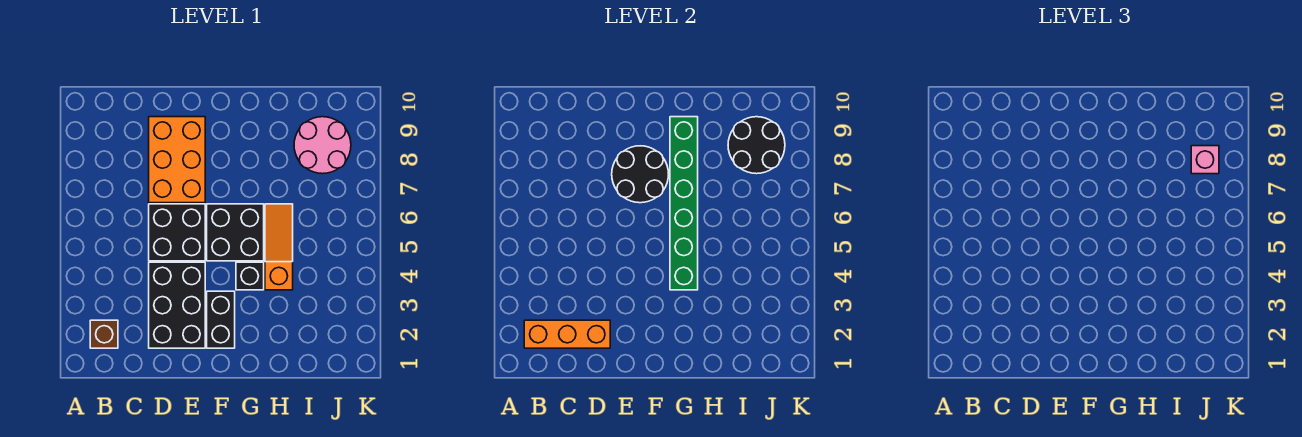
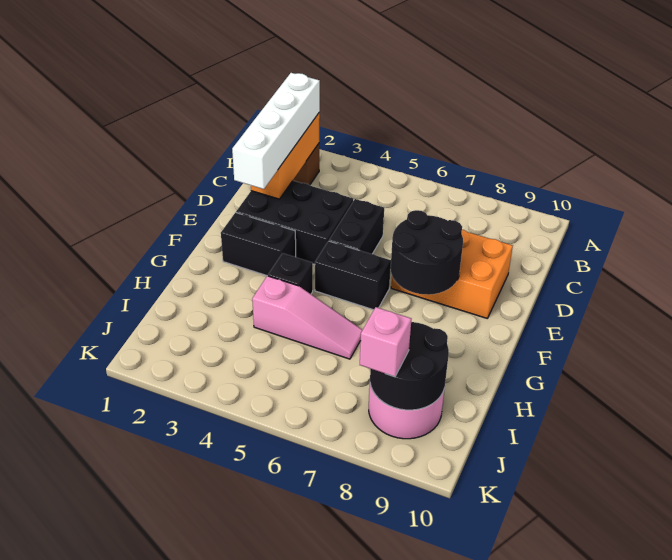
none -> white brick B2:E2 level 3
black brick D5:E6 level 1 -> black brick D5:E5 level 1
black brick F5:G6 level 1 -> black brick F5:F6 level 1
green brick G4:G9 level 2 -> none
orange slope H4:H6 level 1 top 4 -> pink slope H4:H6 level 1 top 4

